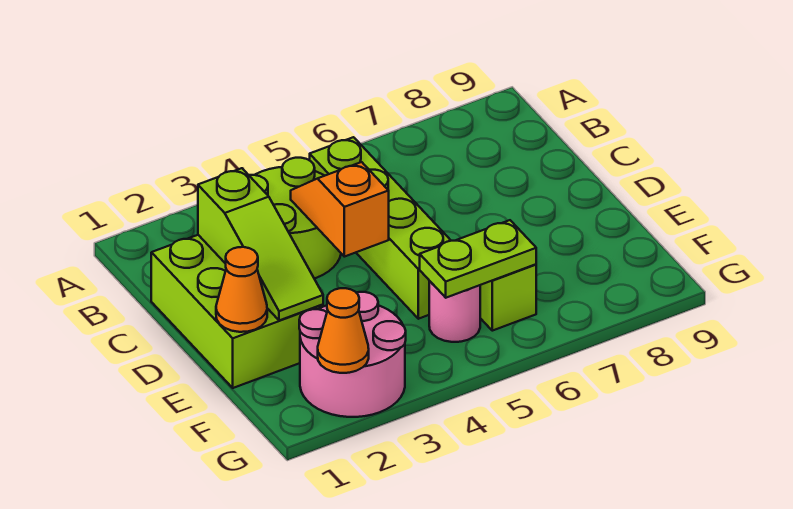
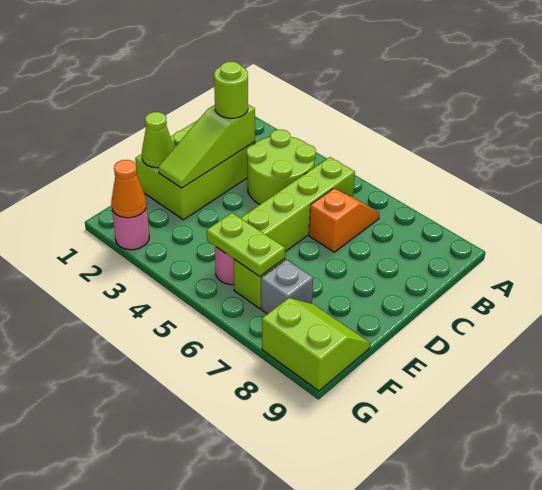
none -> lime round brick C2 level 3
orange slope C4:D4 level 2 top D -> orange slope B6:C6 level 1 top C
orange cone E1 level 2 -> lime cone E1 level 2
pink round brick F2:G3 level 1 -> pink round brick G2 level 1
none -> grey brick F7 level 1
none -> lime slope F8:G9 level 1 top G

